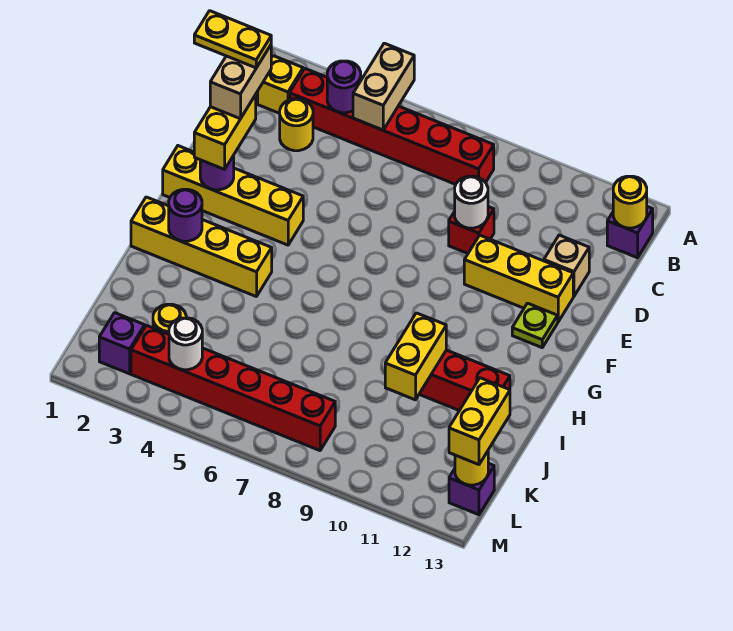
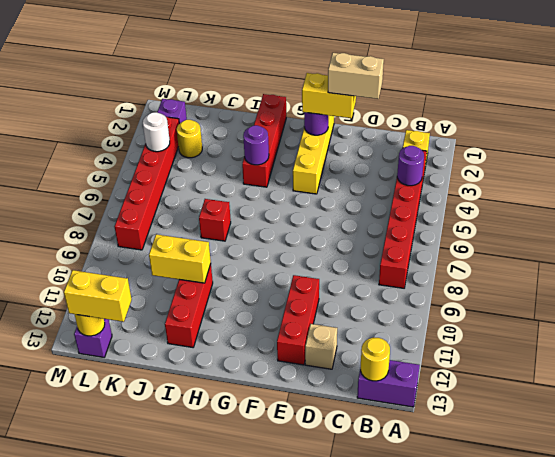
tan brick A5:B5 level 2 -> none
purple brick B13 level 1 -> purple brick A13:B13 level 1
yellow round brick C3 level 1 -> none
yellow plate D1:D2 level 5 -> none
red brick D9 level 1 -> red brick I7 level 1
white round brick D9 level 2 -> none
yellow brick E10:E12 level 1 -> red brick E10:E12 level 1
lime plate F12 level 1 -> none
yellow brick H1:H4 level 1 -> red brick H1:H4 level 1
purple round brick H2 level 2 -> purple round brick H4 level 2

